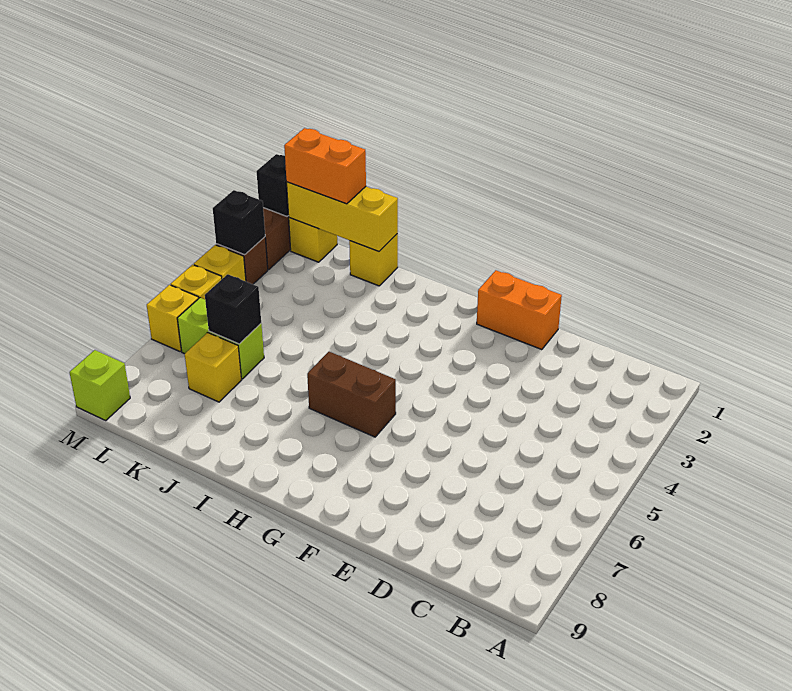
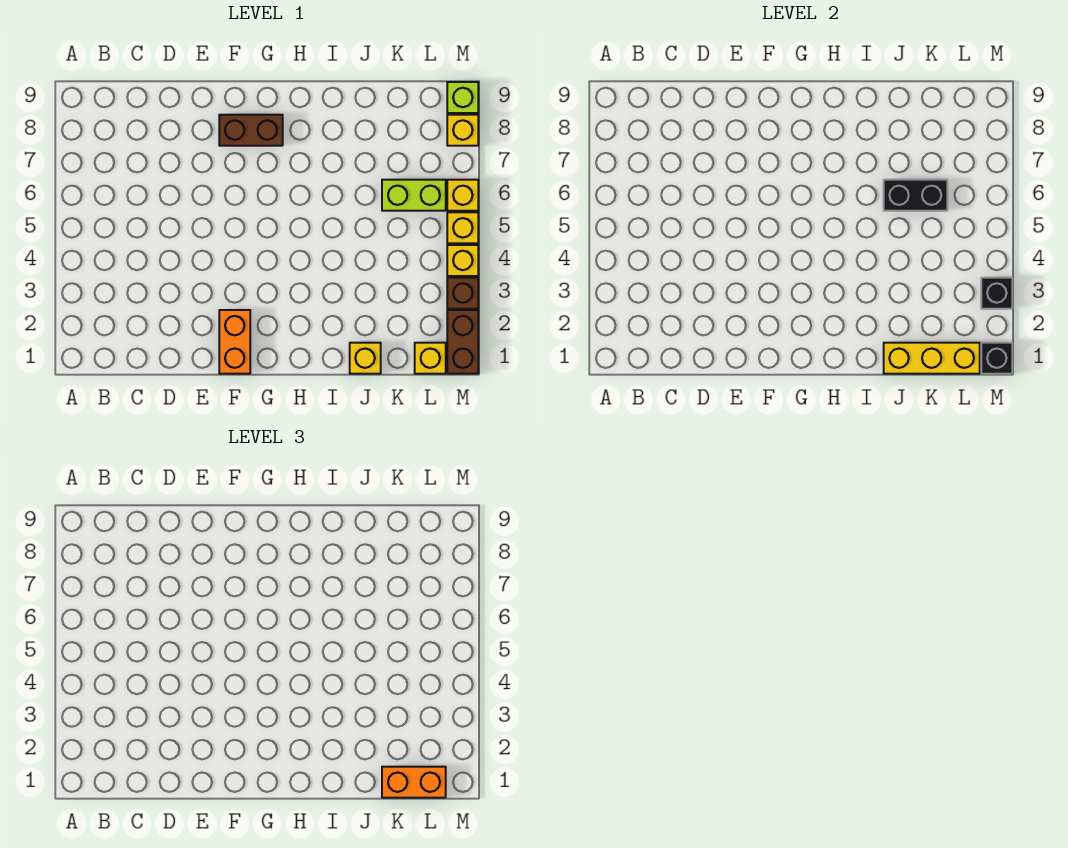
orange brick E1:F1 level 1 -> orange brick F1:F2 level 1
brown brick G6:H6 level 1 -> brown brick F8:G8 level 1
black brick K6 level 2 -> black brick J6:K6 level 2
yellow brick K7 level 1 -> yellow brick M8 level 1

